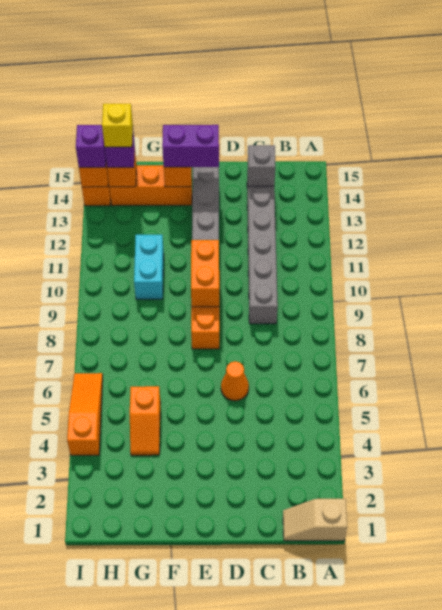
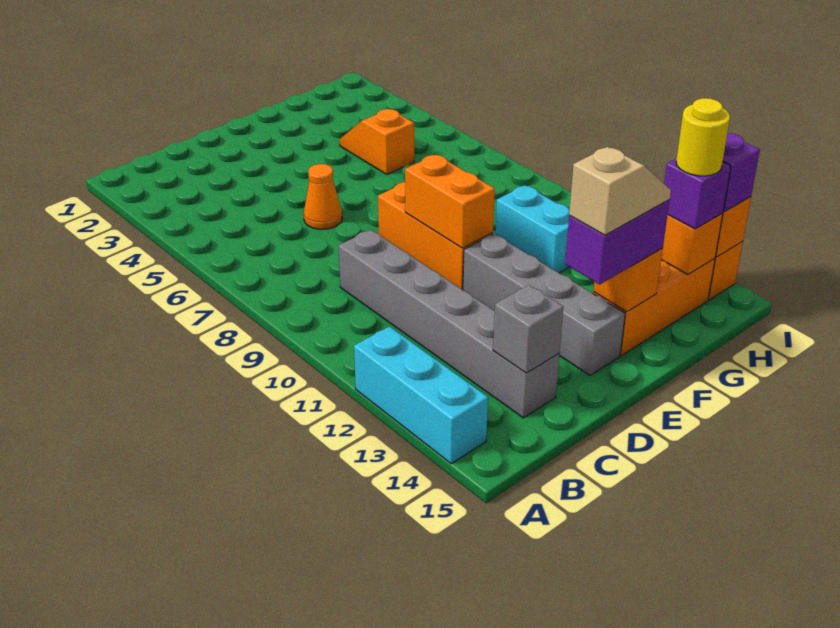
tan slope A1:B1 level 1 top A -> tan slope E14:F14 level 4 top E
none -> cyan brick A12:A14 level 1
yellow brick H14 level 4 -> yellow round brick H14 level 4
orange slope I4:I6 level 1 top 4 -> none

